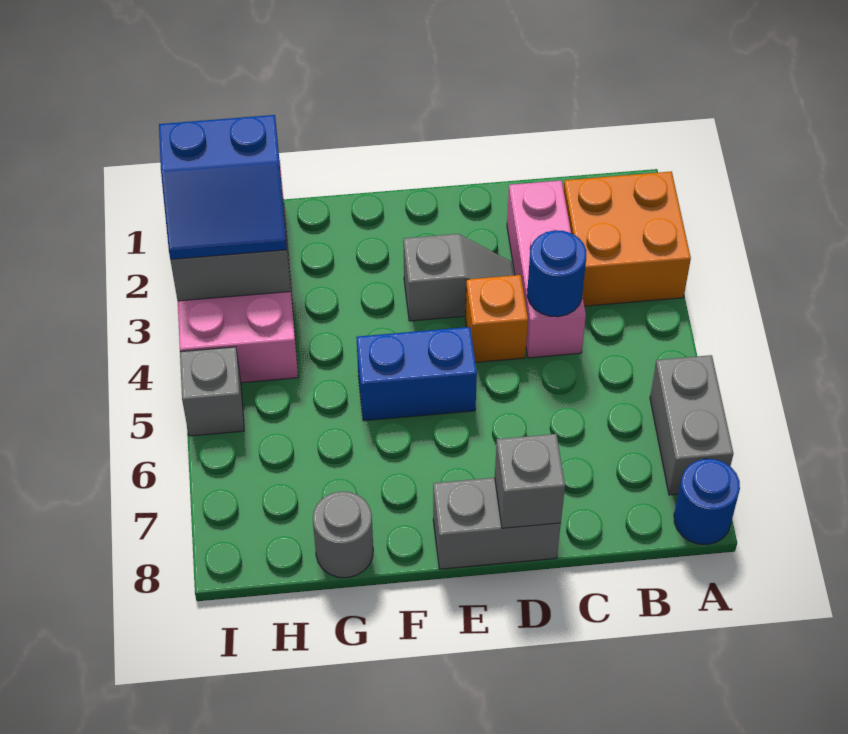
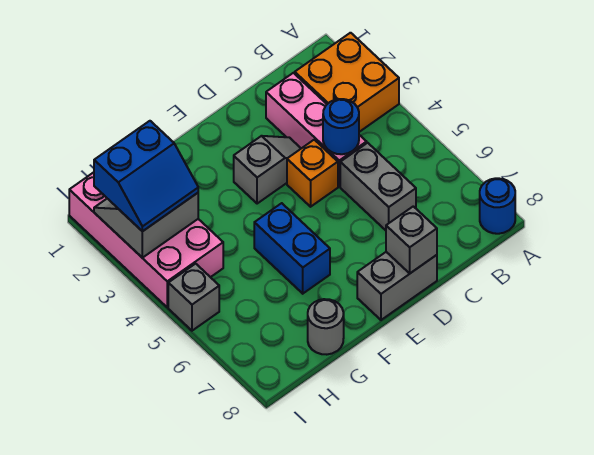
grey brick A6:A7 level 1 -> grey brick C5:C6 level 1
blue brick E5:F5 level 1 -> blue brick F5:F6 level 1

